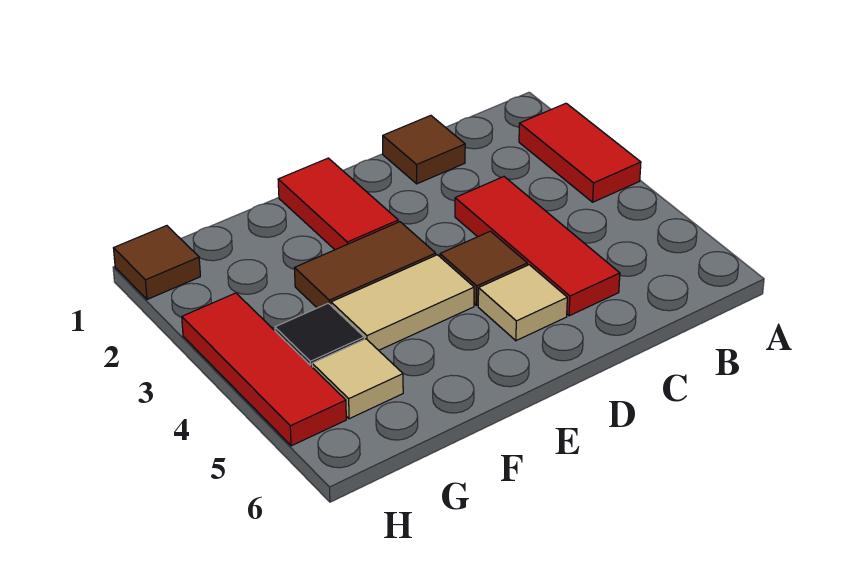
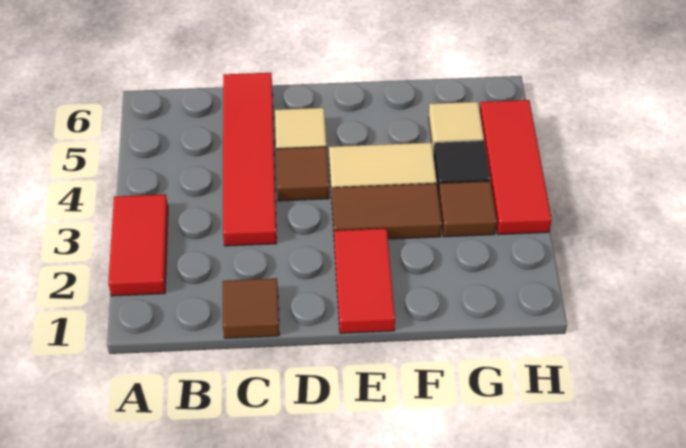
red tile C3:C5 level 1 -> red tile C3:C6 level 1
brown tile H1 level 1 -> brown tile G3 level 1

